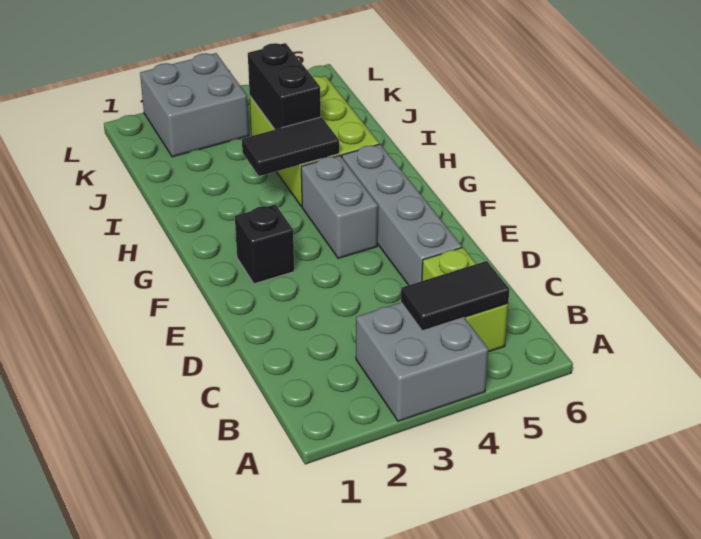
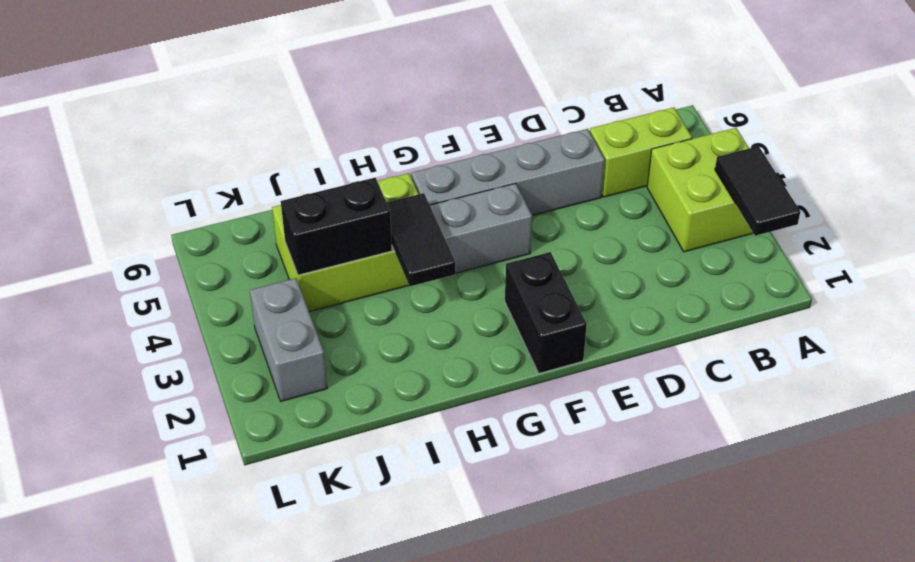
grey brick A3:B4 level 1 -> lime brick A3:B4 level 1
black tile B4:B5 level 2 -> black tile A2:A3 level 2
black brick F2 level 1 -> black brick F1:F2 level 1
grey brick K2:L3 level 1 -> grey brick K2:K3 level 1

